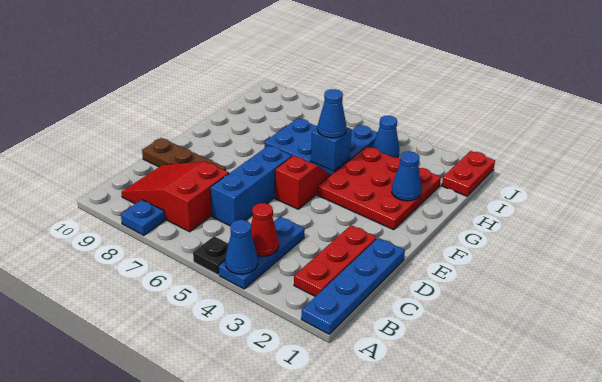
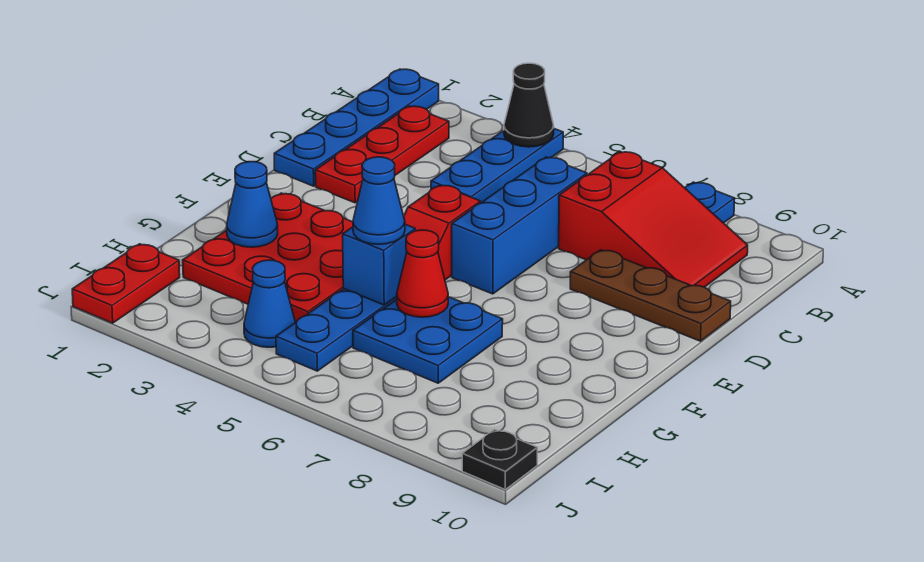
blue cone A4 level 2 -> black cone A4 level 2
black plate A5 level 1 -> black plate J10 level 1
red cone B4 level 2 -> red cone G6 level 2

